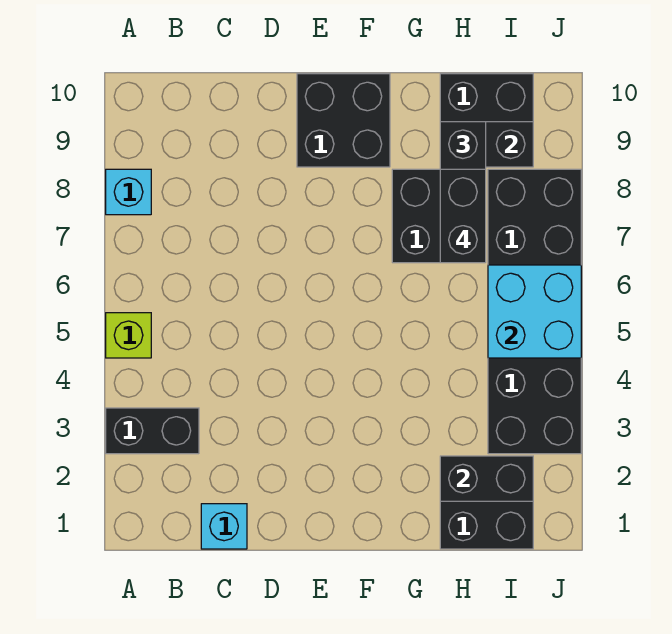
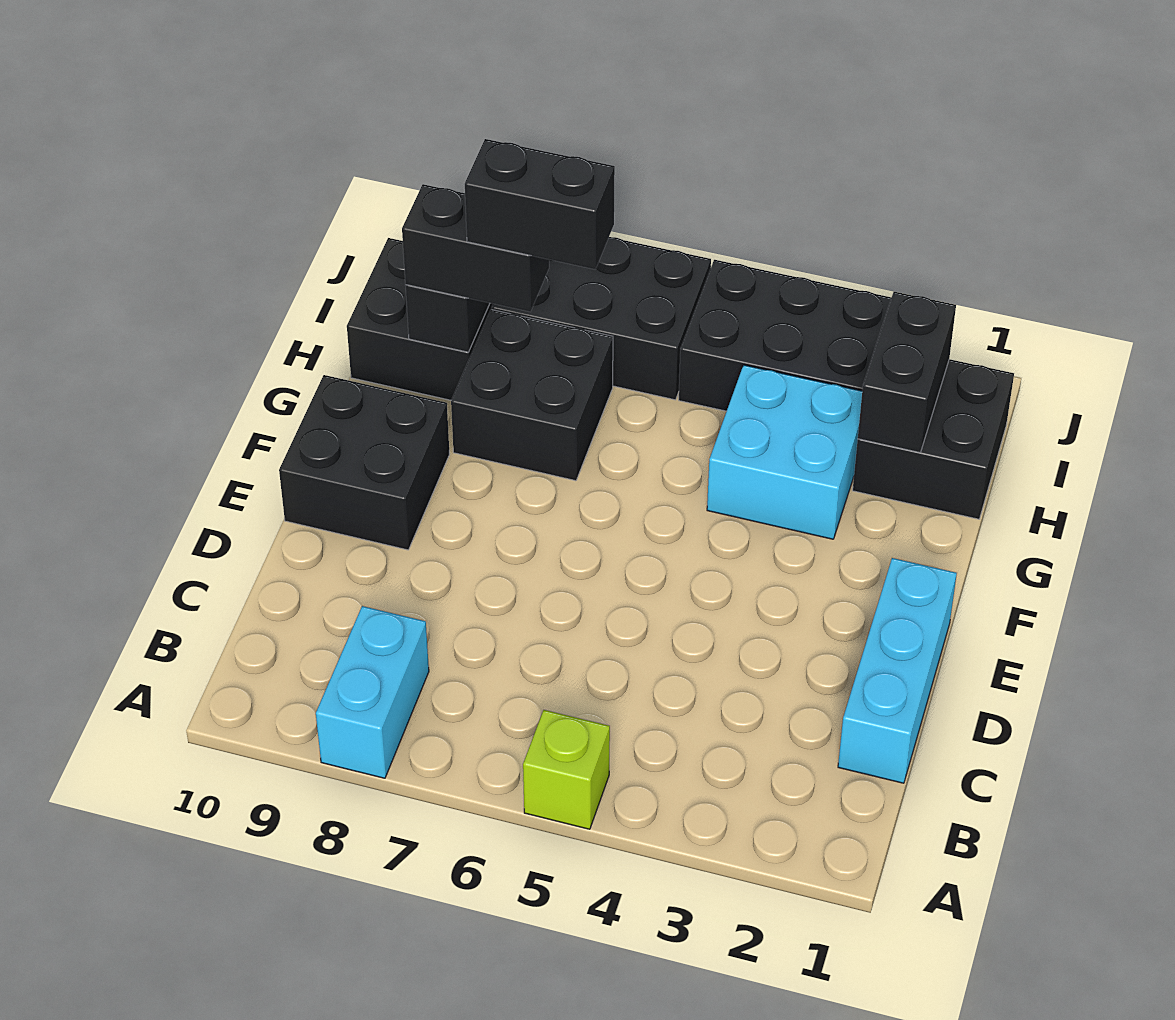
black brick A3:B3 level 1 -> none
cyan brick A8 level 1 -> cyan brick A8:B8 level 1
cyan brick C1 level 1 -> cyan brick C1:E1 level 1
cyan brick I5:J6 level 2 -> cyan brick G3:H4 level 1

